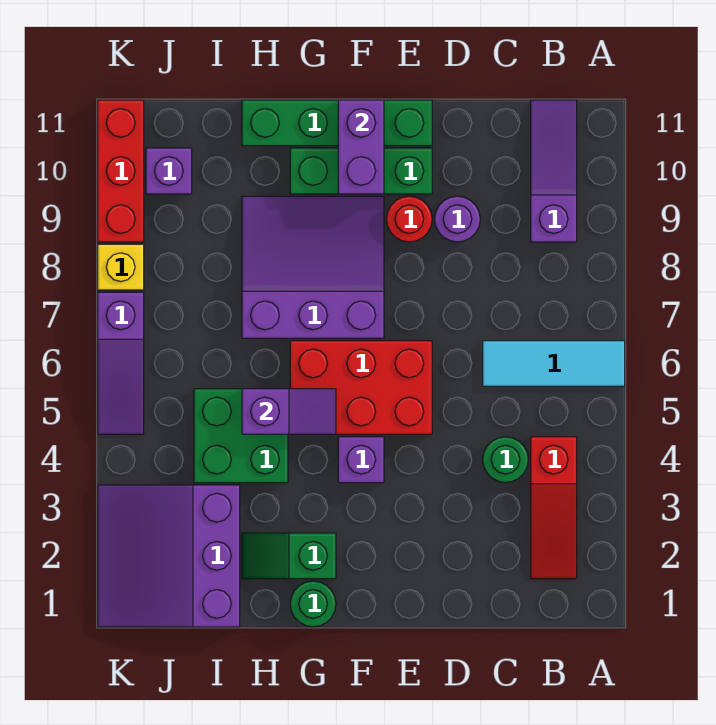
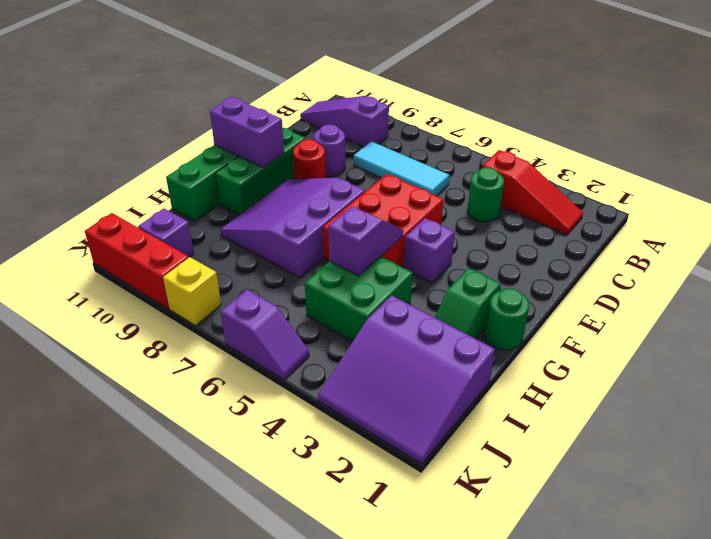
cyan tile A6:C6 level 1 -> cyan tile C6:C8 level 1
purple slope K5:K7 level 1 top 7 -> purple slope K5:K6 level 1 top 6

